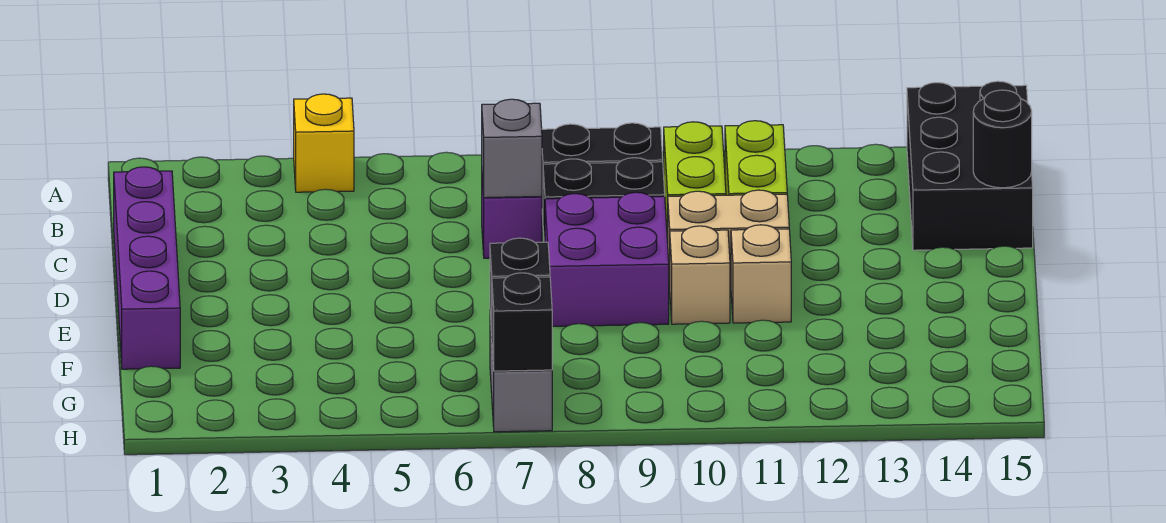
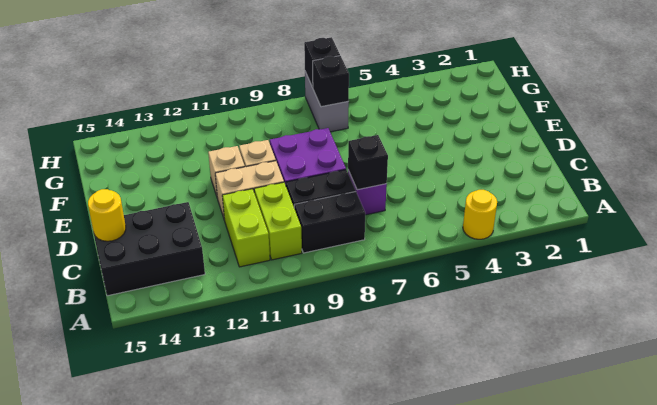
yellow brick A4 level 1 -> yellow round brick A4 level 1
black brick A14:C15 level 1 -> black brick B13:C15 level 1
purple brick C1:F1 level 1 -> none
grey brick C7 level 2 -> black brick C7 level 2
black round brick C15 level 2 -> yellow round brick C15 level 2

